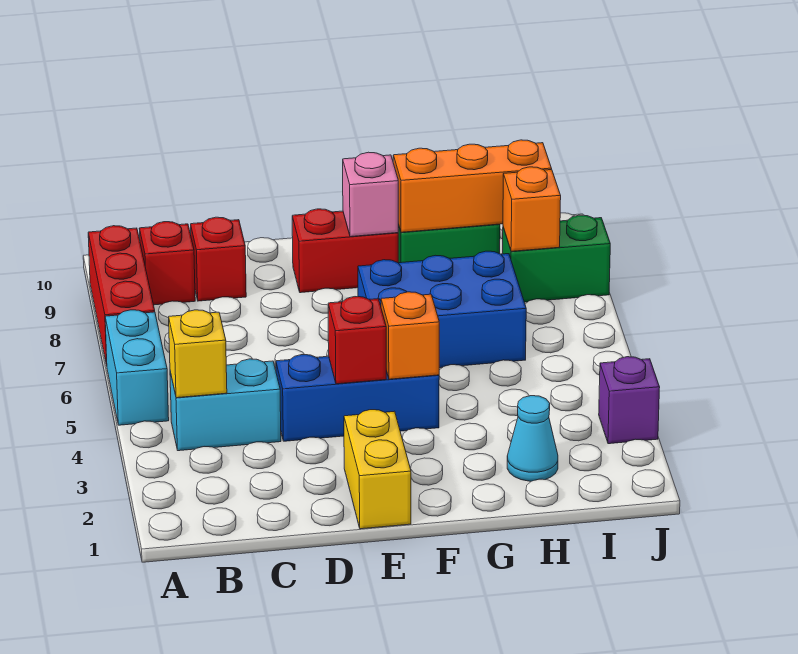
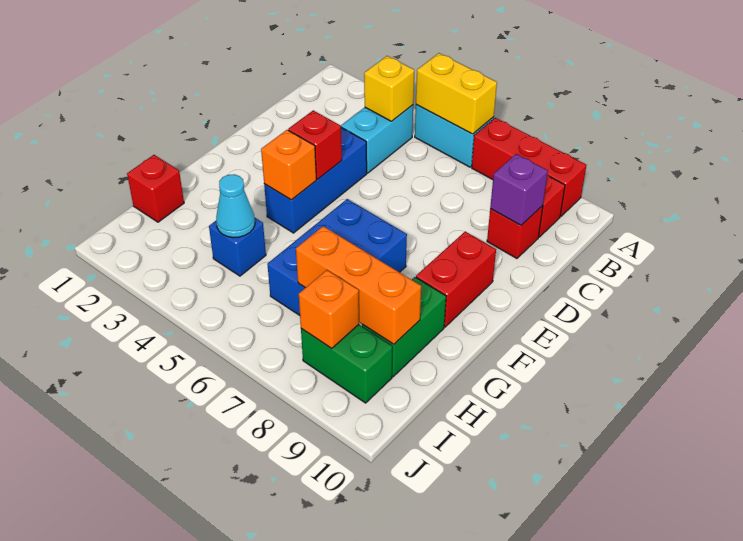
yellow brick E1:E2 level 1 -> yellow brick A5:A6 level 2
pink brick F9 level 2 -> none
orange brick G9:I9 level 2 -> orange brick H7:H9 level 2
none -> red brick H1 level 1
cyan cone H2 level 1 -> cyan cone H4 level 2
none -> blue brick H4 level 1
green brick I8:J8 level 1 -> green brick I8:I9 level 1
purple brick J3 level 1 -> purple brick C9 level 2

